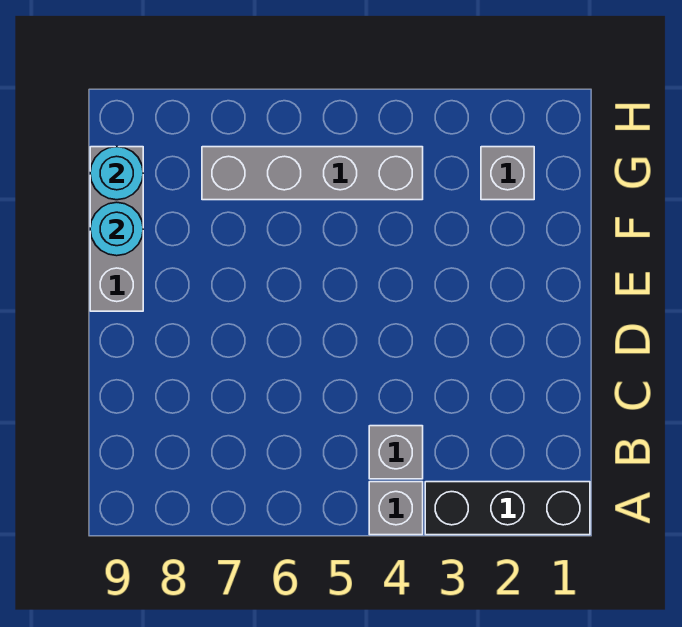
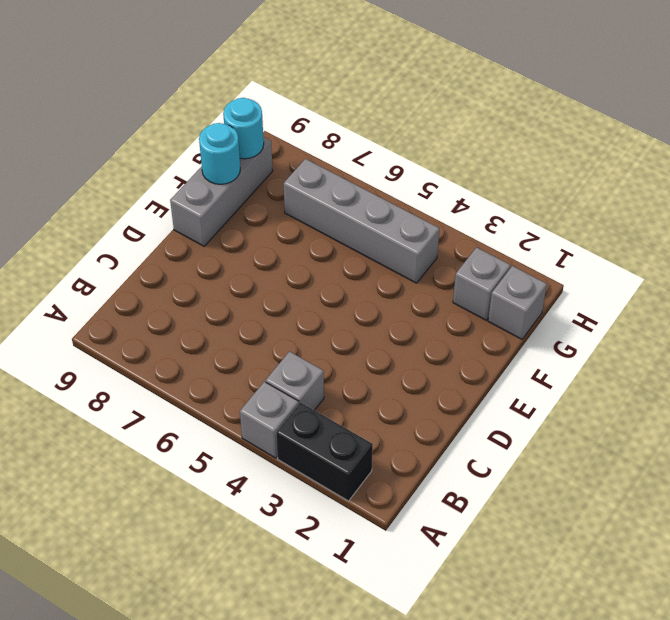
black brick A1:A3 level 1 -> black brick A2:A3 level 1
none -> grey brick G1 level 1

